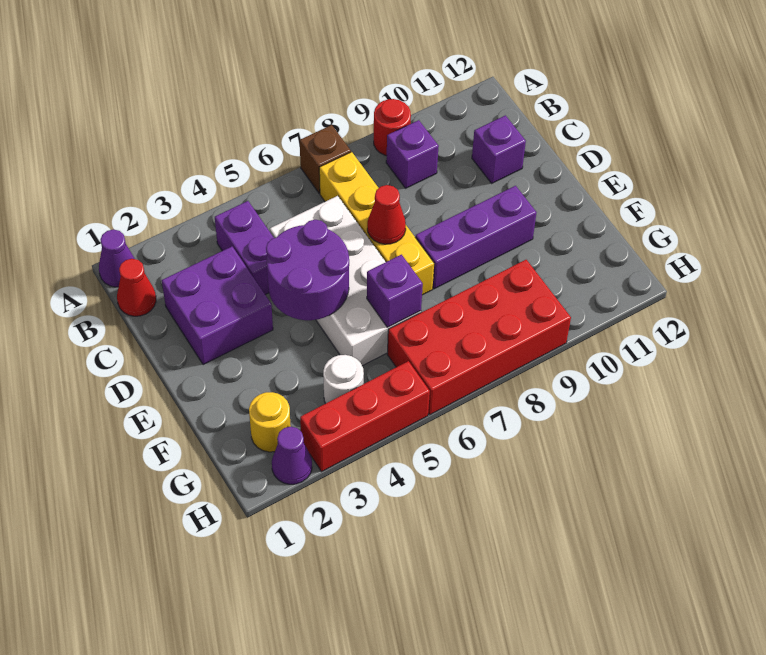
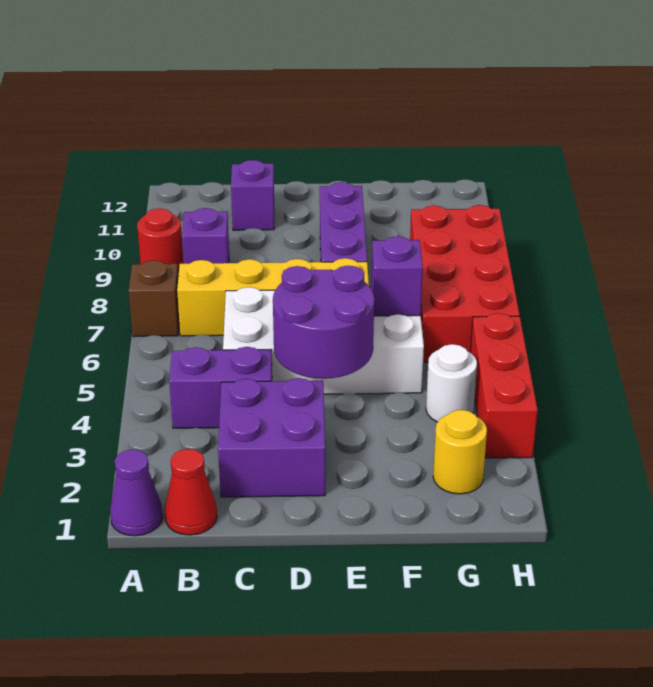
red cone D7 level 2 -> none
purple cone H2 level 1 -> none

